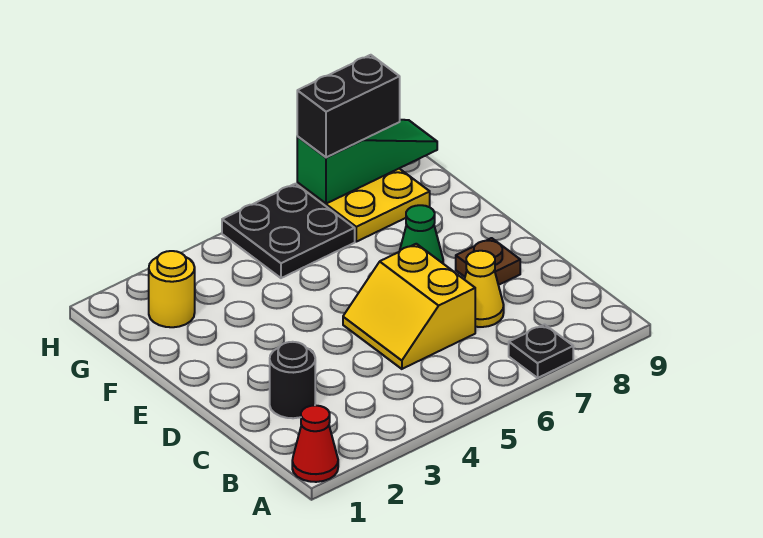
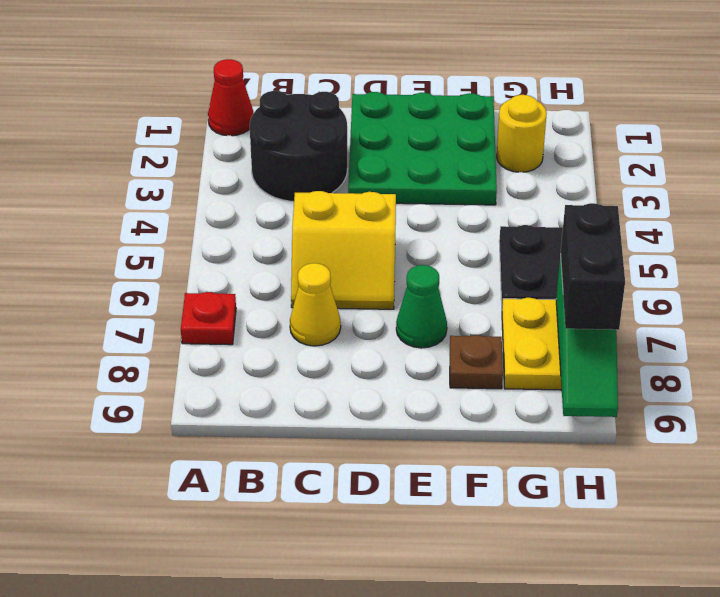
black plate A7 level 1 -> red plate A7 level 1
black round brick C2 level 1 -> black round brick B2:C3 level 1
yellow slope C5:D6 level 1 top 6 -> yellow slope C5:D6 level 1 top 5
none -> green plate D1:F3 level 1
brown plate D8 level 1 -> brown plate F8 level 1

